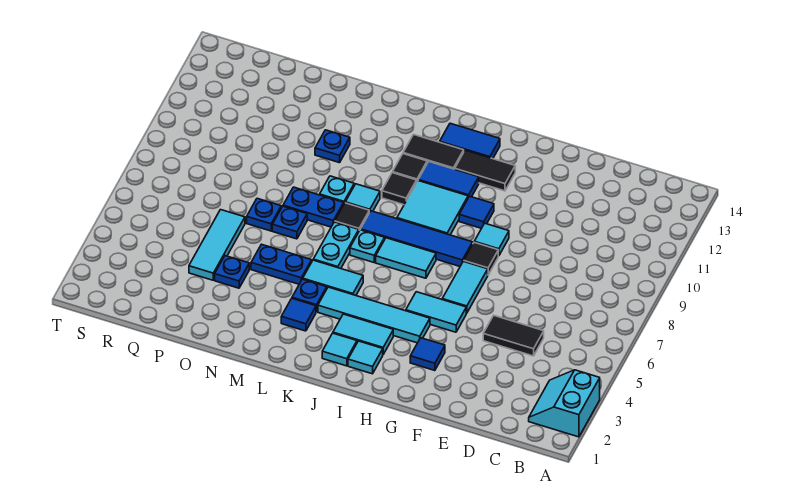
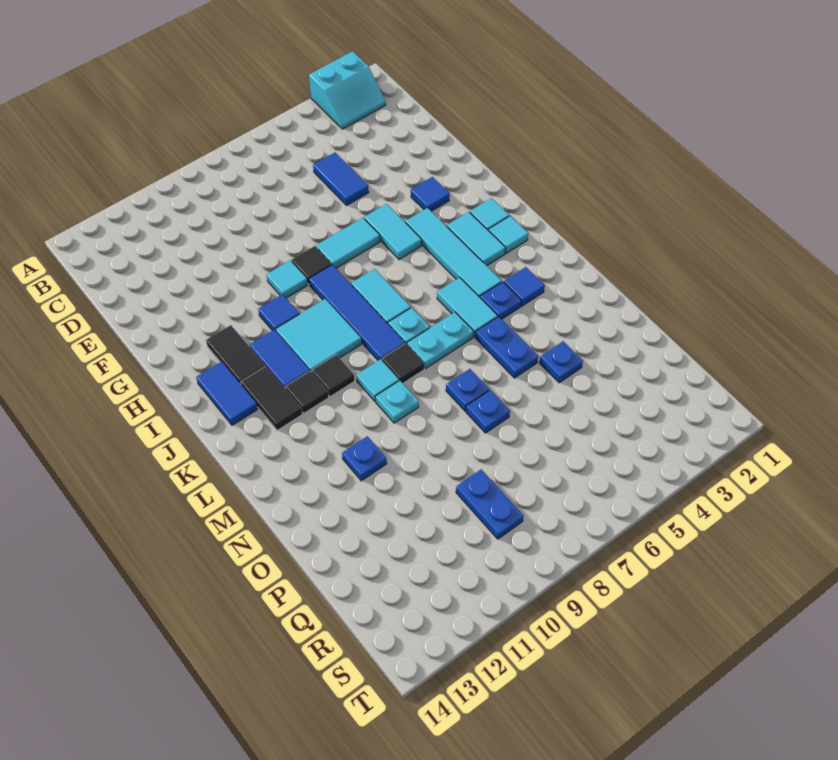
black tile D5:E5 level 1 -> blue tile D5:E5 level 1
blue plate M8:N8 level 1 -> blue plate Q9:R9 level 1
cyan tile P4:P6 level 1 -> none

